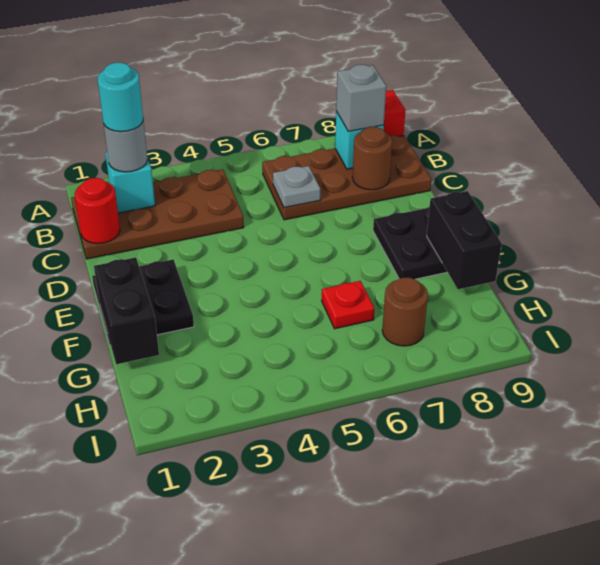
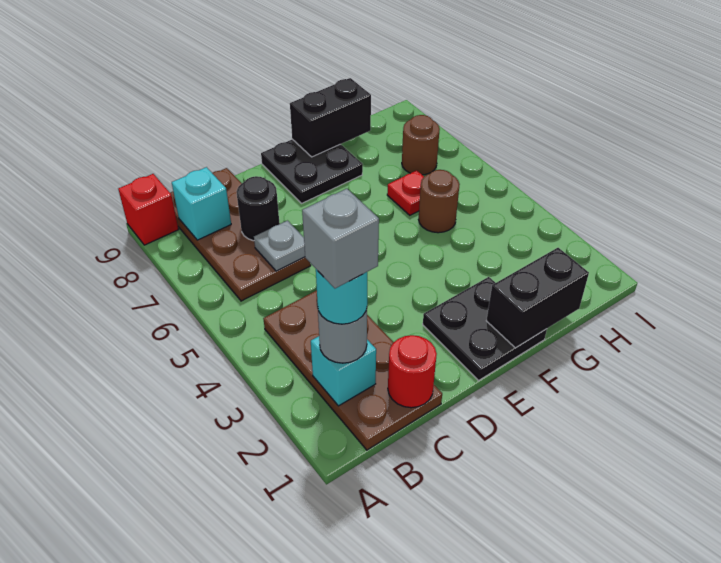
grey brick B8 level 3 -> grey brick B2 level 5
none -> black round brick C7 level 2
brown round brick C8 level 2 -> brown round brick G5 level 1

